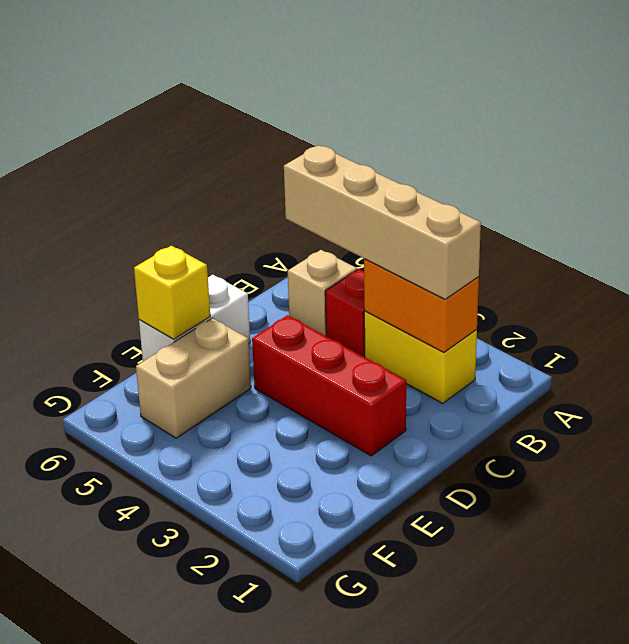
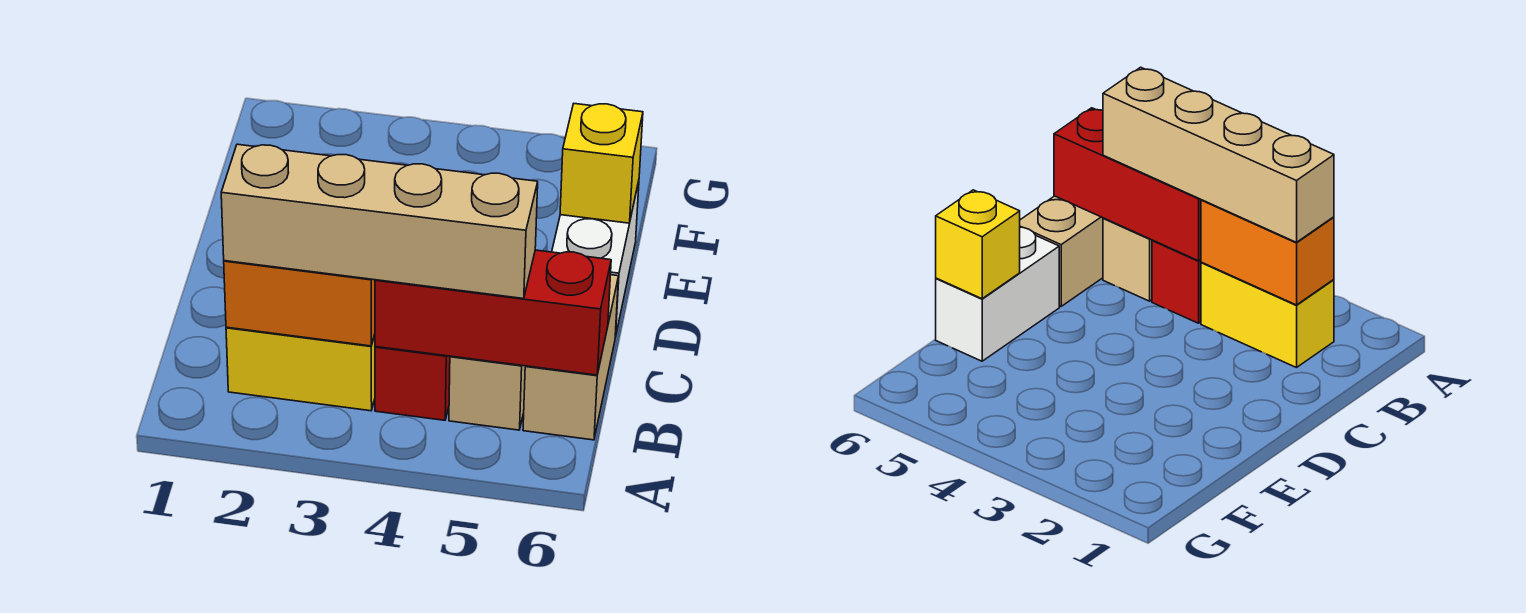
red brick D2:D4 level 1 -> red brick B4:B6 level 2
tan brick E5:F5 level 1 -> tan brick B6:C6 level 1

